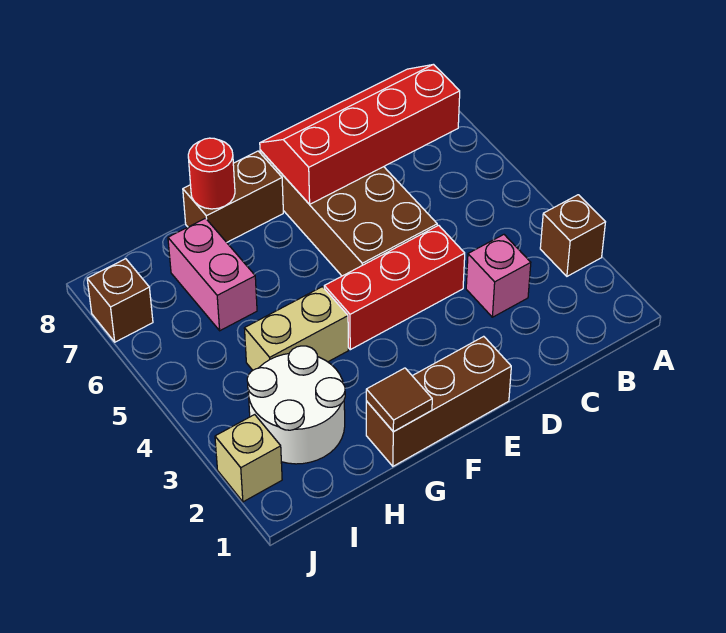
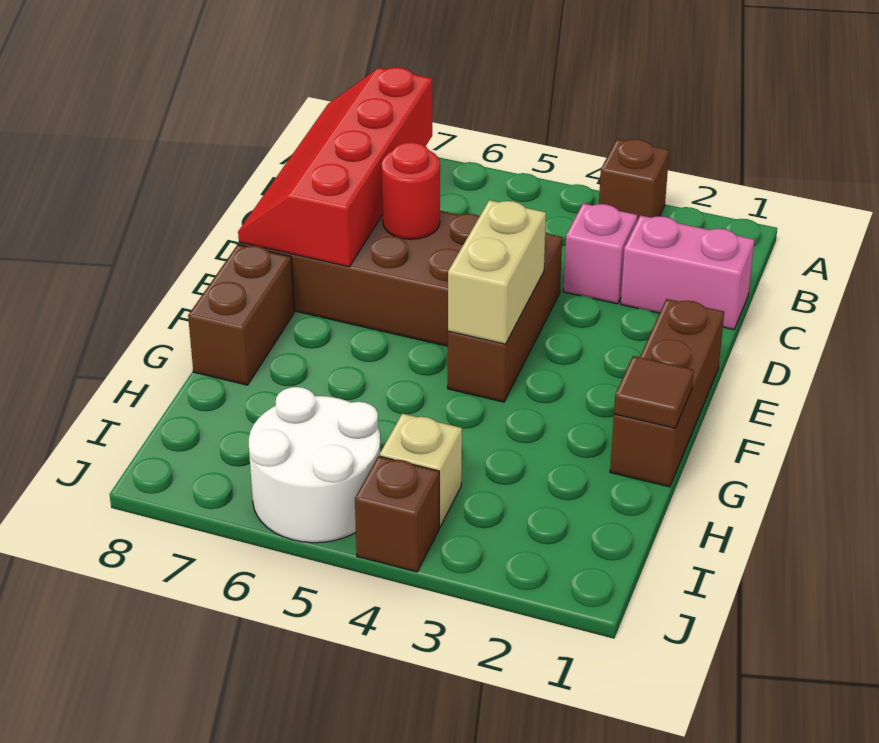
red brick D4:F4 level 1 -> brown brick D4:F4 level 1
tan brick G4:H4 level 1 -> tan brick E4:F4 level 2
red round brick G8 level 2 -> red round brick D6 level 2
white round brick H2:I3 level 1 -> white round brick I5:J6 level 1
pink brick H6:H7 level 1 -> pink brick C1:C2 level 1
tan brick J2 level 1 -> tan brick I4 level 1
brown brick J7 level 1 -> brown brick J4 level 1

